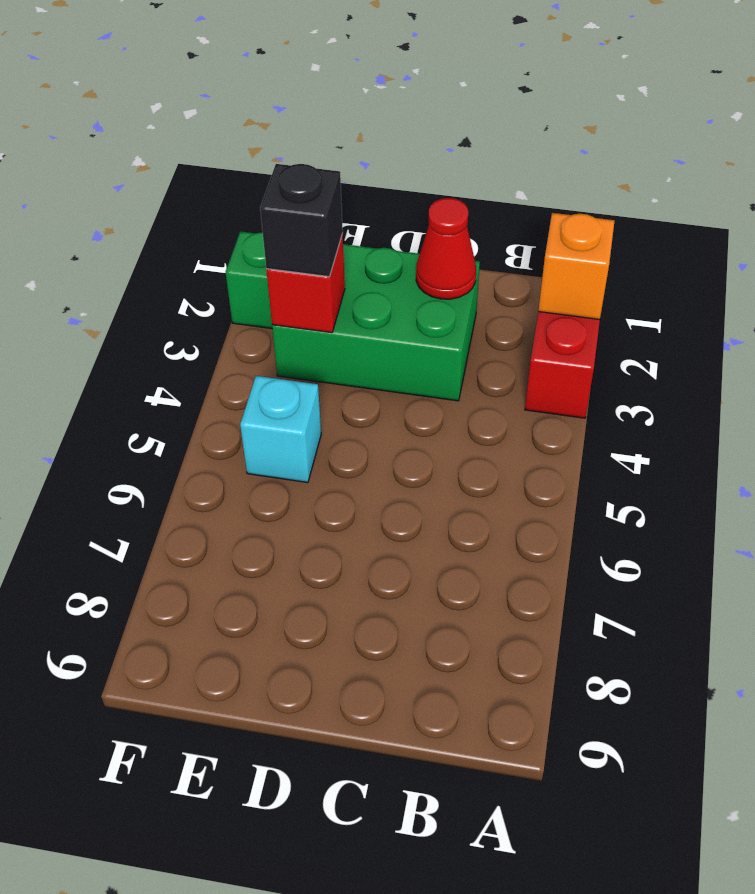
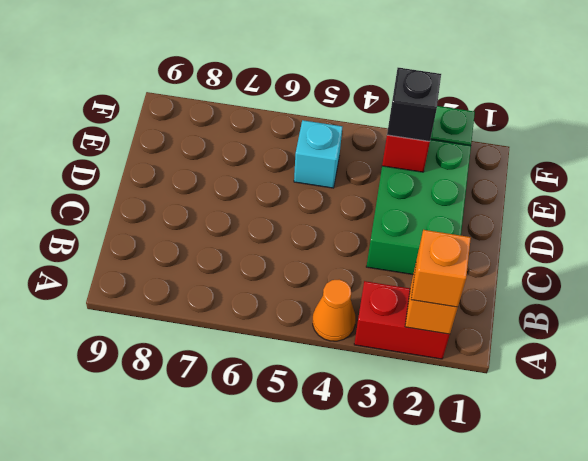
none -> orange brick A2 level 3
none -> orange cone A4 level 1
red cone C2 level 2 -> none

